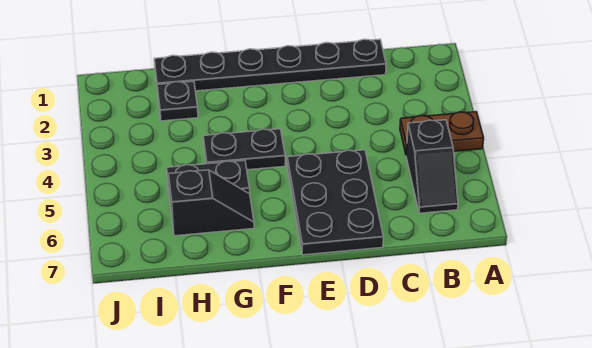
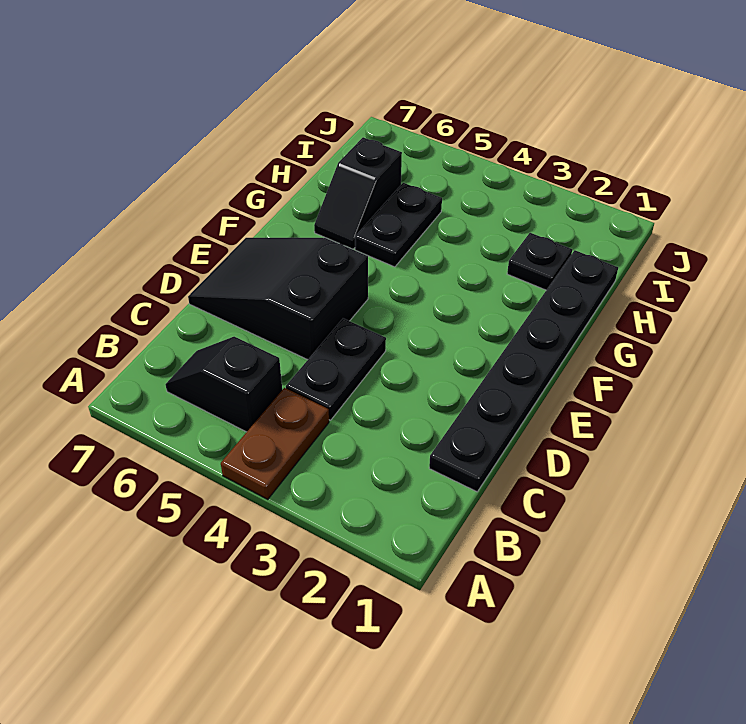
black plate D5:E7 level 1 -> black slope D5:E7 level 1 top 5
black plate F4:G4 level 1 -> black plate C4:D4 level 1

